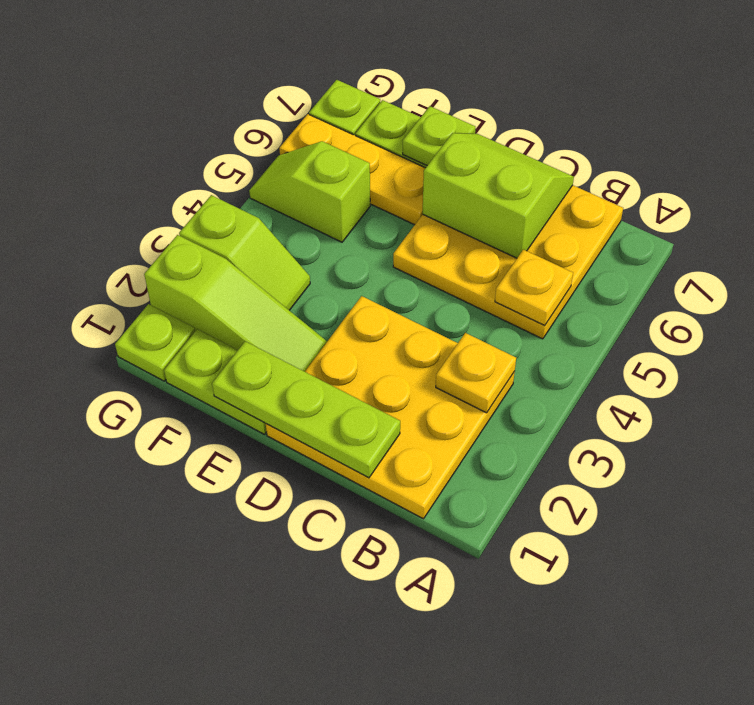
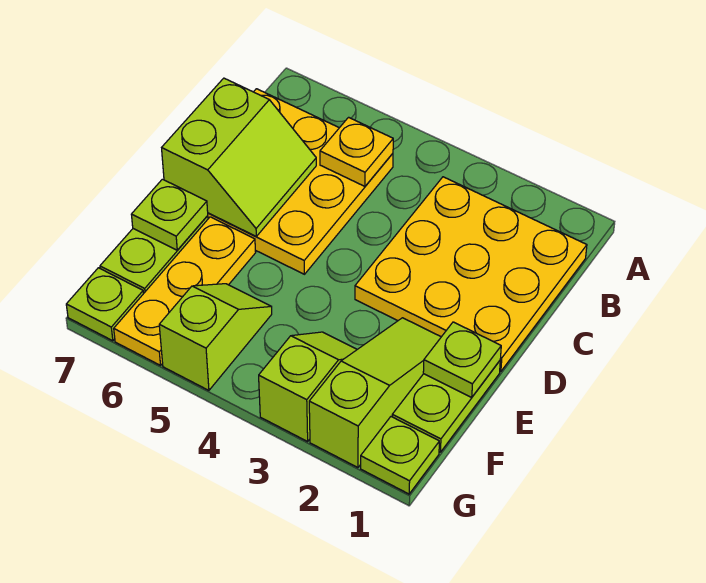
yellow plate B3 level 2 -> none
lime plate C1:E1 level 2 -> lime plate E1 level 2
lime slope C6:D7 level 2 top 6 -> lime slope C6:D7 level 2 top 7
lime slope F5:G5 level 1 top F -> lime slope F5:G5 level 1 top G

